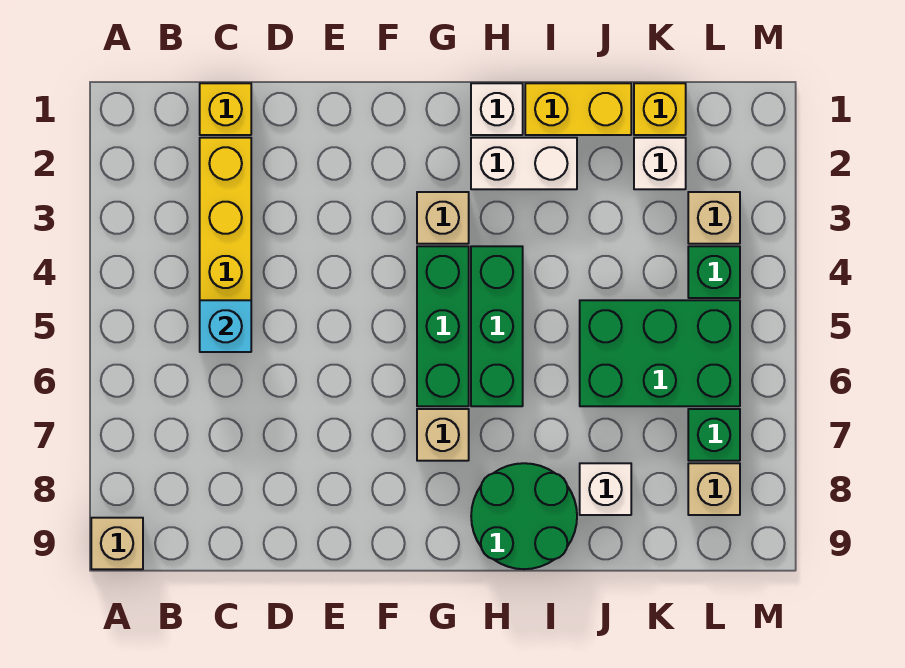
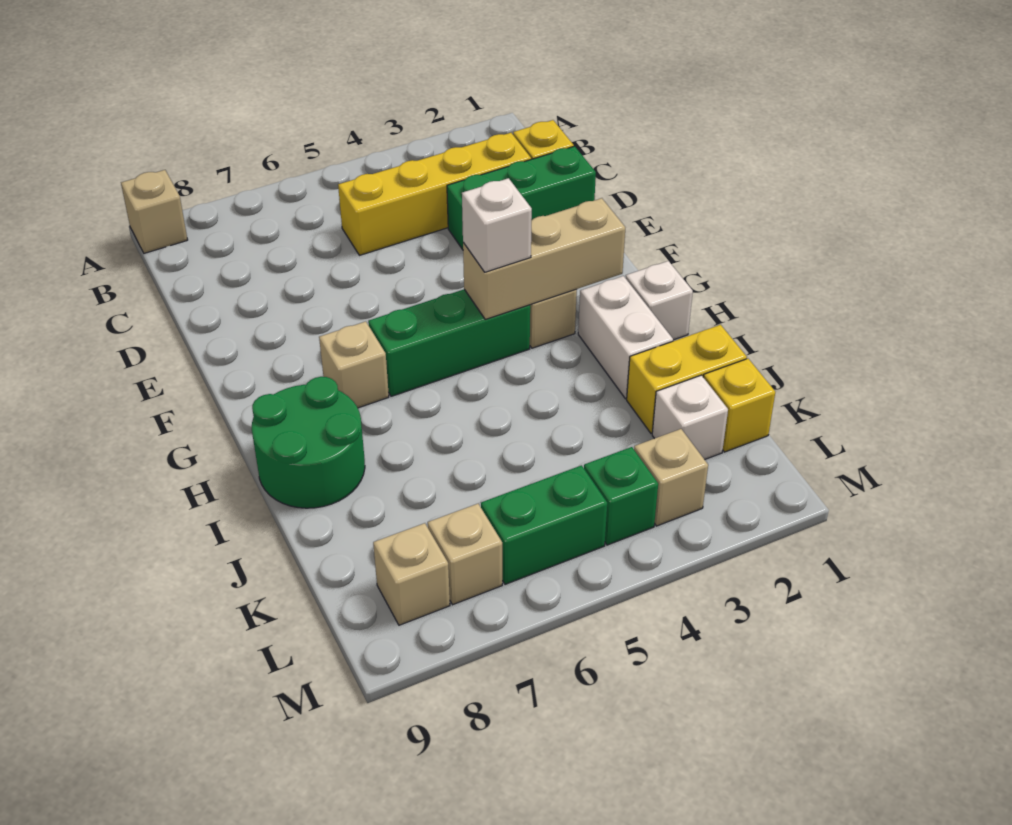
cyan brick C5 level 2 -> none
none -> tan brick G2:G4 level 2
green brick H4:H6 level 1 -> green brick D1:D3 level 1
yellow brick I1:J1 level 1 -> yellow brick J1:J2 level 1
green brick J5:L6 level 1 -> green brick L5:L6 level 1
white brick J8 level 1 -> white brick G4 level 3
green brick L7 level 1 -> tan brick L7 level 1

